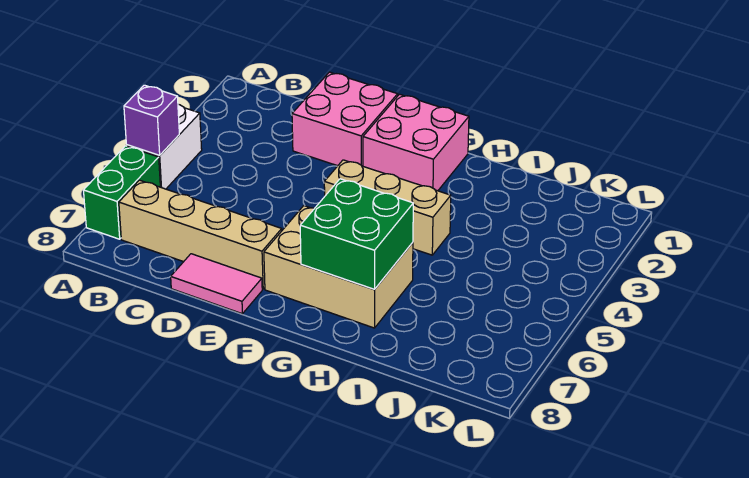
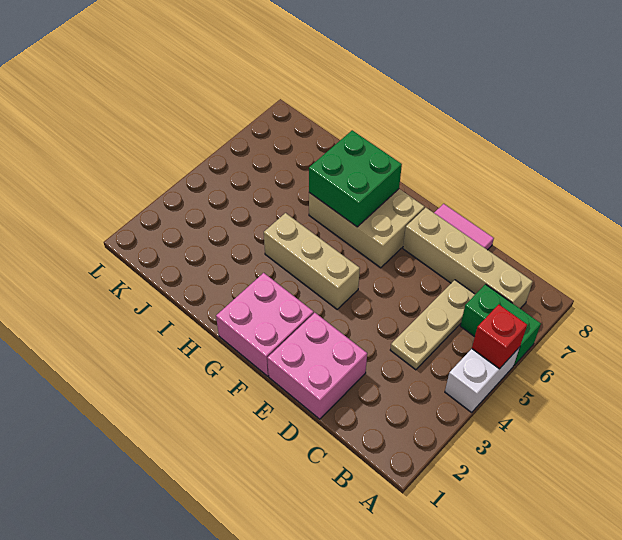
purple brick A5 level 2 -> red brick A5 level 2
green brick A6:A7 level 1 -> green brick A6:B6 level 1
none -> tan plate C4:C6 level 1

